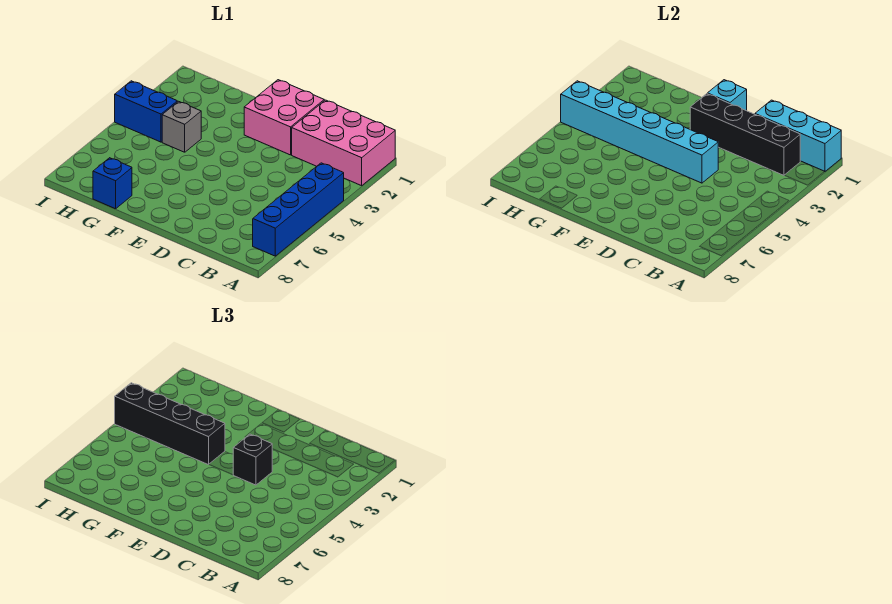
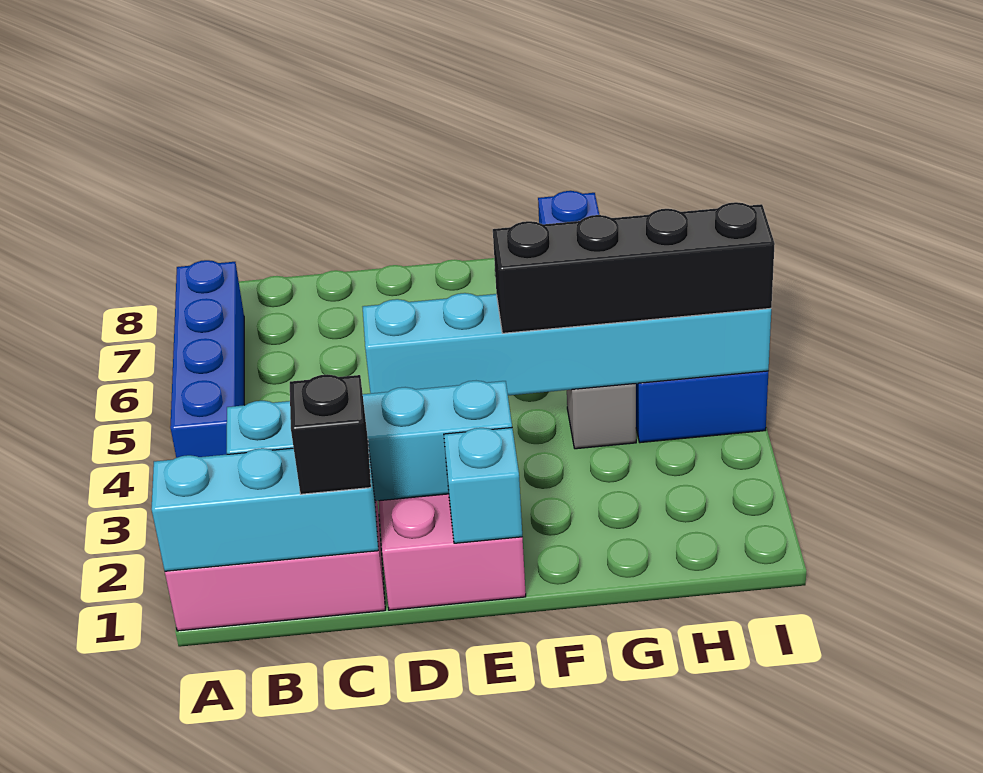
black brick B2:E2 level 2 -> cyan brick B2:E2 level 2
black brick D4 level 3 -> black brick C1 level 3

